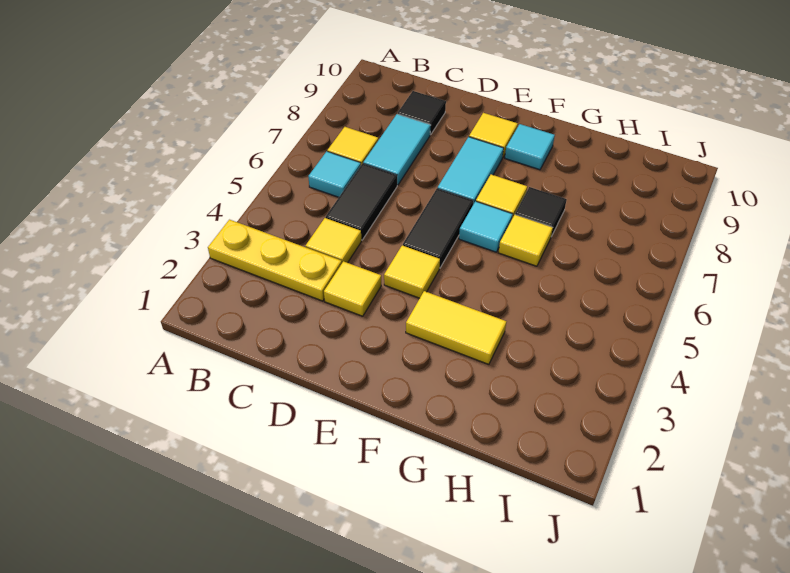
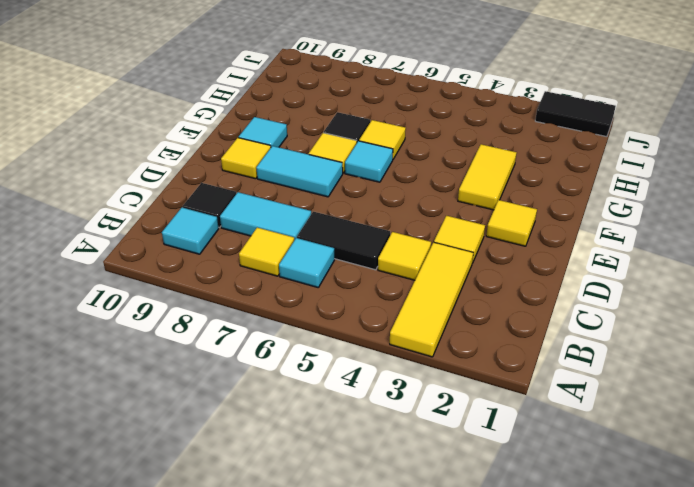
yellow plate A3:C3 level 1 -> yellow tile A3:C3 level 1
none -> cyan tile B9 level 1
yellow tile E4 level 1 -> yellow tile E2 level 1
black tile E5:E6 level 1 -> black tile J1:J2 level 1

